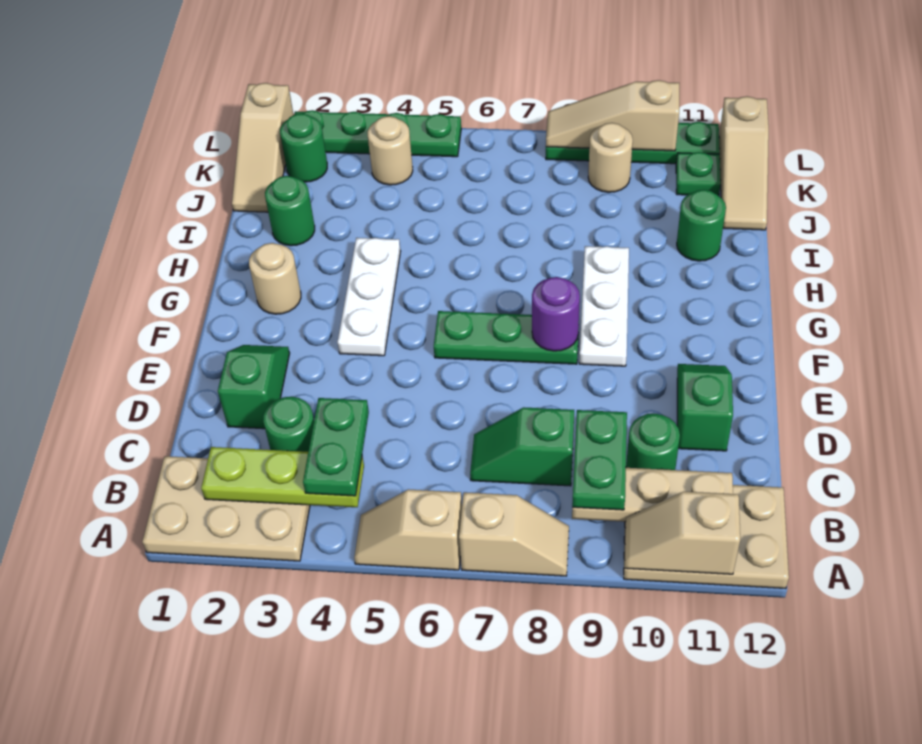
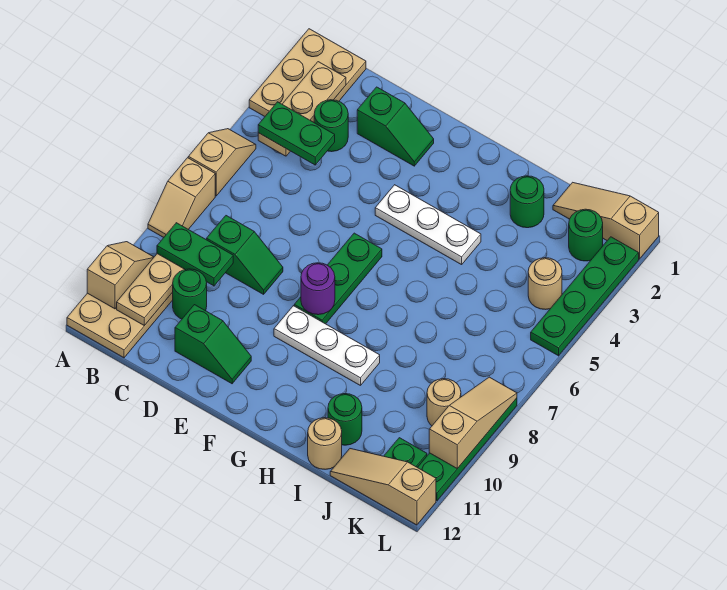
lime plate B2:B4 level 2 -> tan plate B2:B4 level 2
green slope C7:C8 level 1 top 8 -> green slope C8:D8 level 1 top C
tan round brick G2 level 1 -> tan round brick I12 level 1

